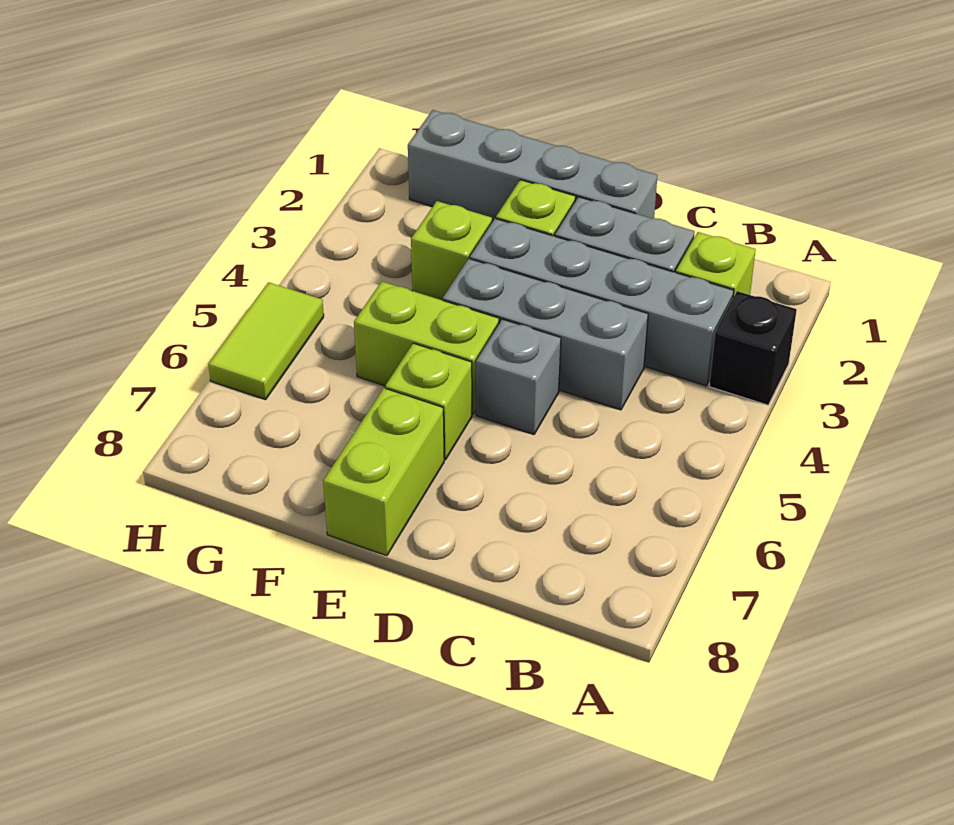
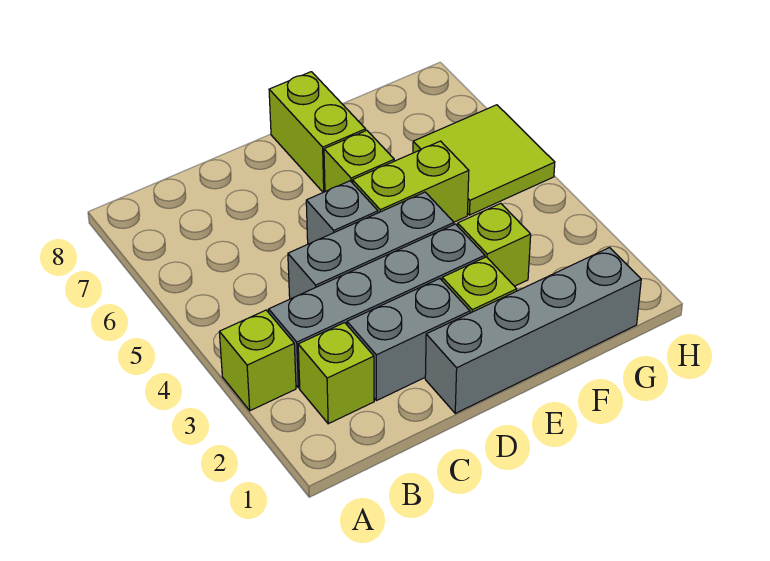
black brick A3 level 1 -> lime brick A3 level 1
lime tile H5:H6 level 1 -> lime tile G5:H6 level 1

